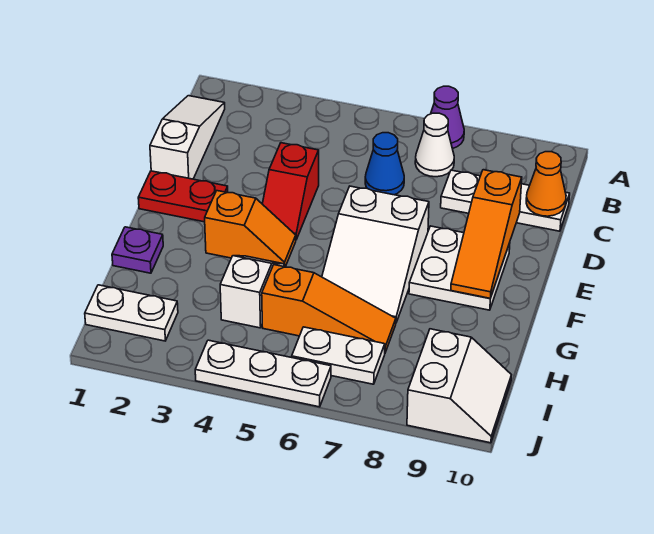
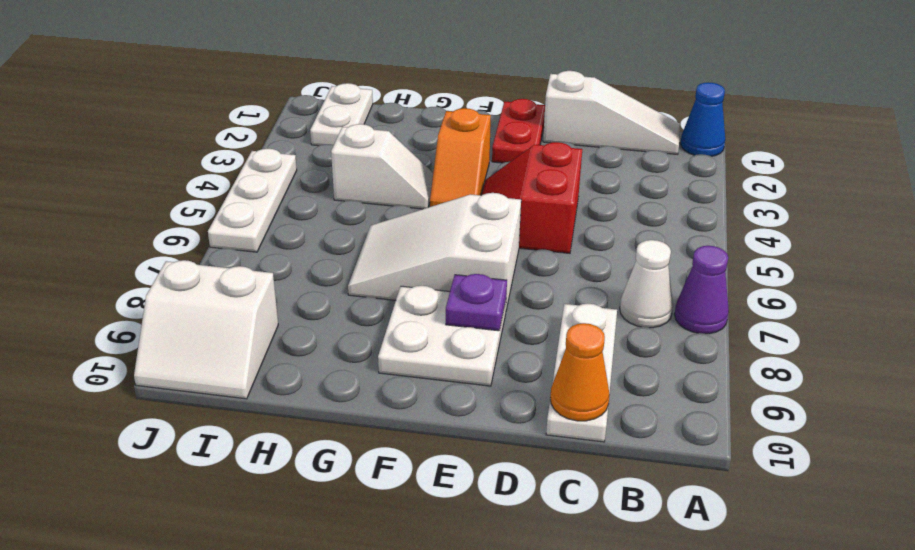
blue cone C6 level 1 -> blue cone A1 level 1
red slope D4:E4 level 1 top D -> red slope D4:E5 level 1 top D
orange slope D9:F9 level 2 top D -> none
purple plate G1 level 1 -> purple plate E8 level 2
orange slope H5:H7 level 1 top 5 -> none
white plate I6:I7 level 1 -> none

